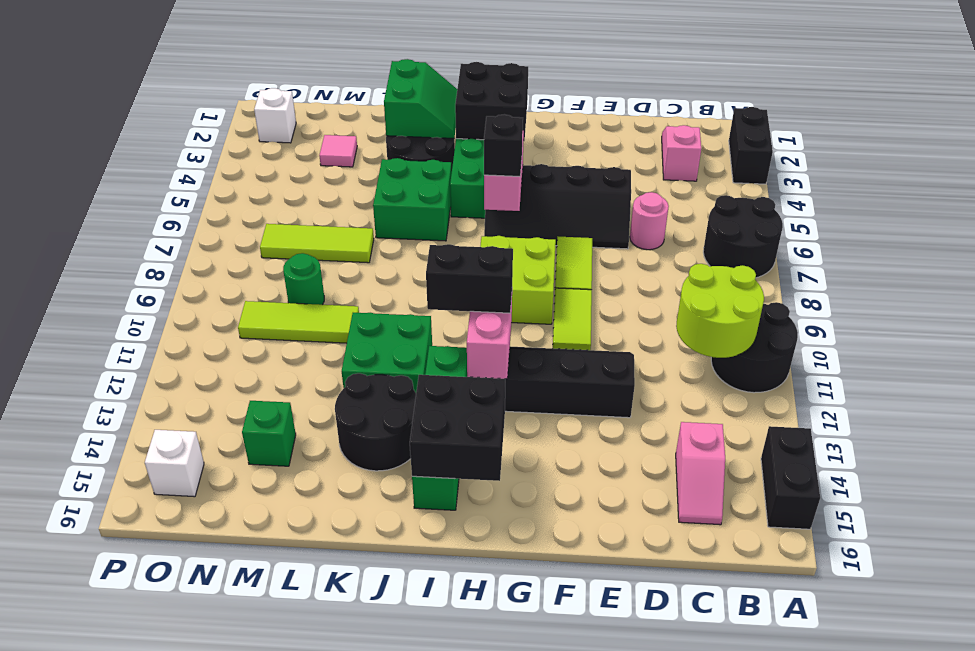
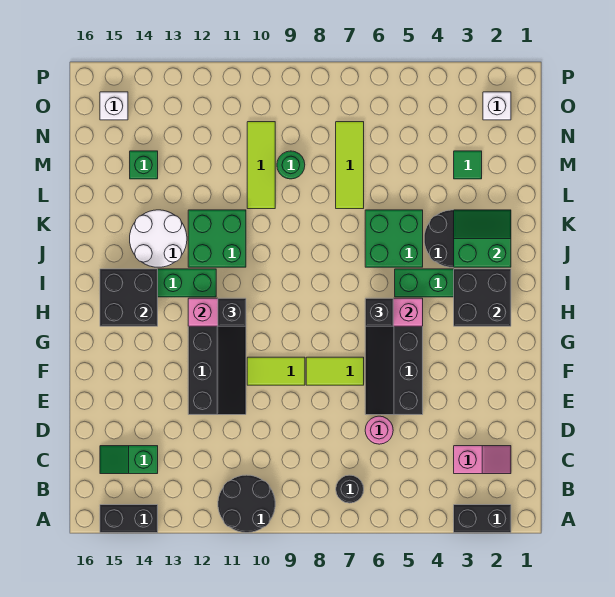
black round brick A6:B7 level 1 -> black round brick B7 level 1
lime round brick B10:C11 level 2 -> none
pink slope C14:C15 level 1 top 14 -> green slope C14:C15 level 1 top 14
lime brick G8:H9 level 1 -> none
black brick H11:I11 level 3 -> black brick H11 level 3
green slope J2:K3 level 2 top K -> green slope J2:K3 level 2 top J
black round brick J13:K14 level 1 -> white round brick J13:K14 level 1
pink tile M3 level 1 -> green tile M3 level 1

